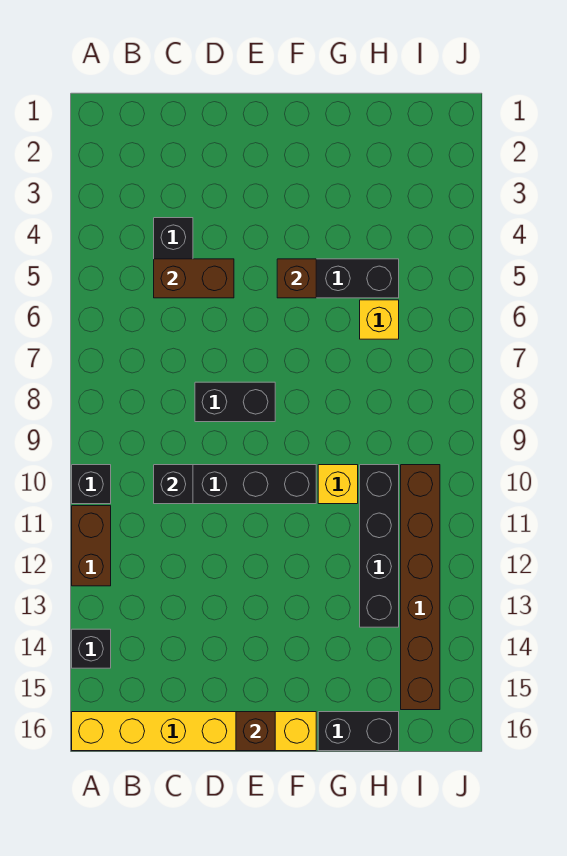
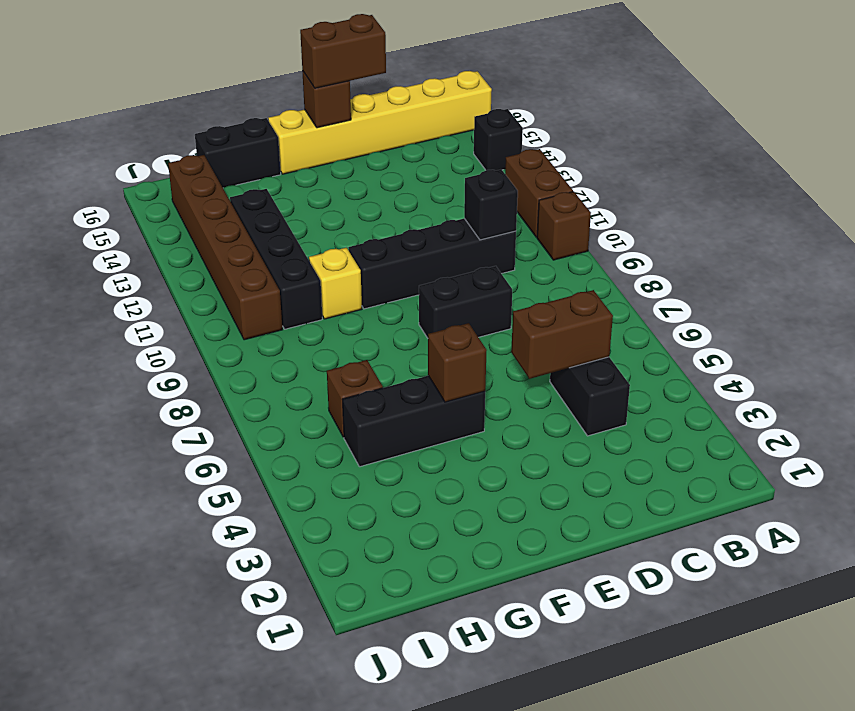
black brick A10 level 1 -> brown brick A10 level 1
none -> brown brick D16:E16 level 3
yellow brick H6 level 1 -> brown brick H6 level 1

